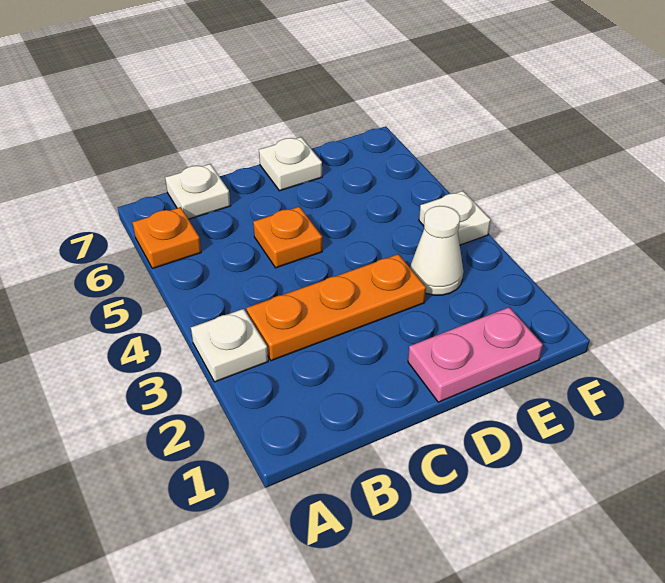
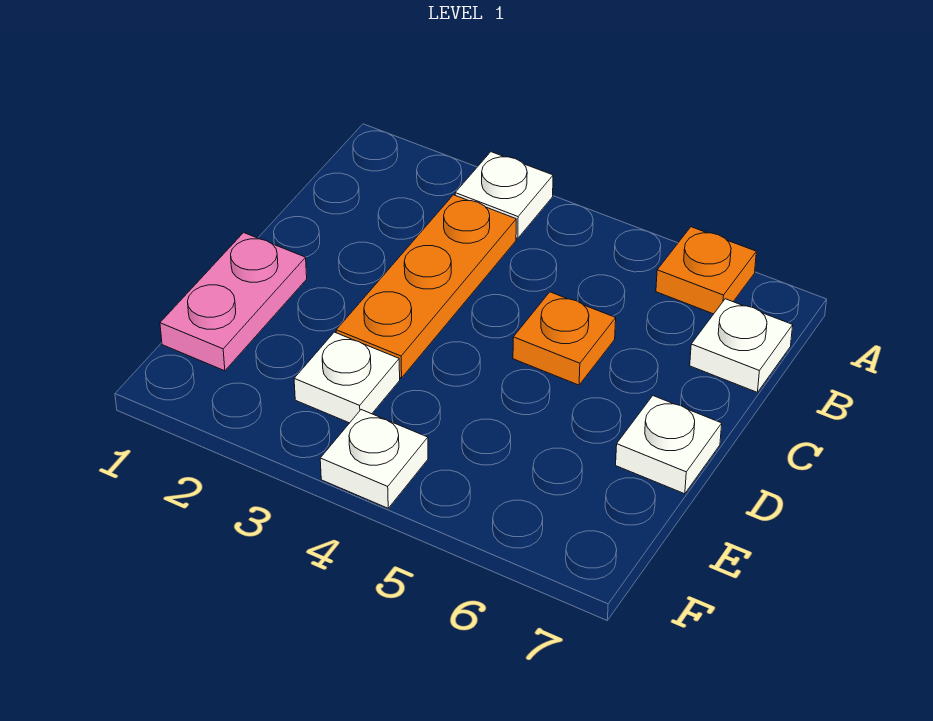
white cone E3 level 1 -> white plate E3 level 1

